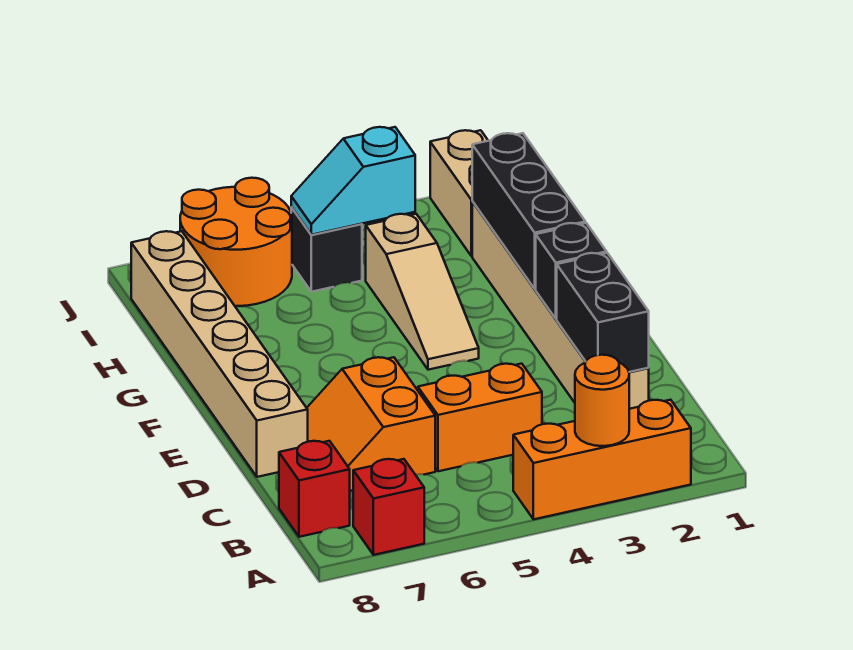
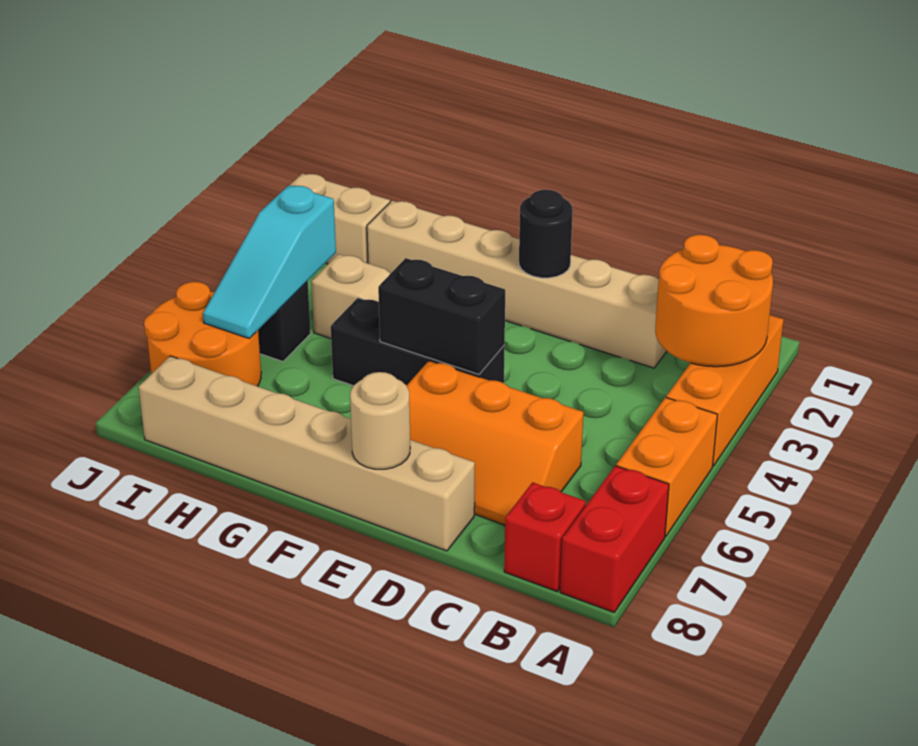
orange round brick A3 level 2 -> orange round brick A2:B3 level 2
red brick A7 level 1 -> red brick A7:A8 level 1
black brick C2:D2 level 2 -> black brick E5:F5 level 2
orange brick C4:C5 level 1 -> orange brick A5:A6 level 1
orange slope C6:D7 level 1 top 6 -> orange slope C6:E7 level 1 top 6
black brick E2 level 2 -> black round brick E2 level 2
none -> tan round brick E8 level 2
black brick F2:H2 level 2 -> black brick E5:G5 level 1
cyan slope I4:I5 level 2 top 4 -> cyan slope I4:I6 level 2 top 4

